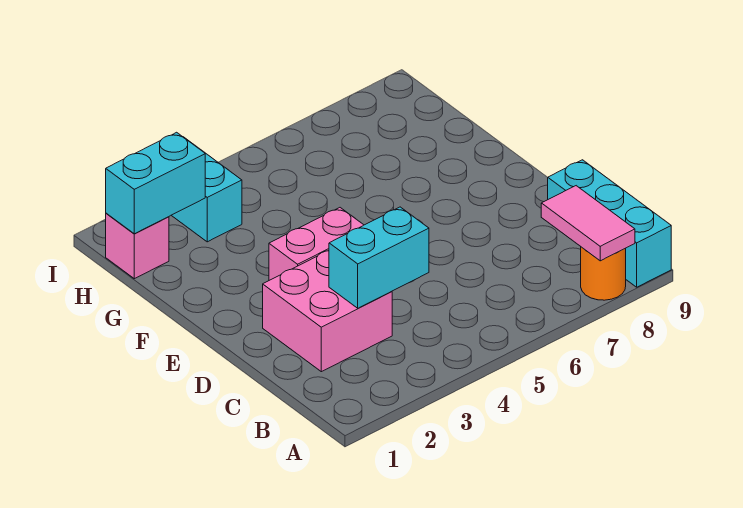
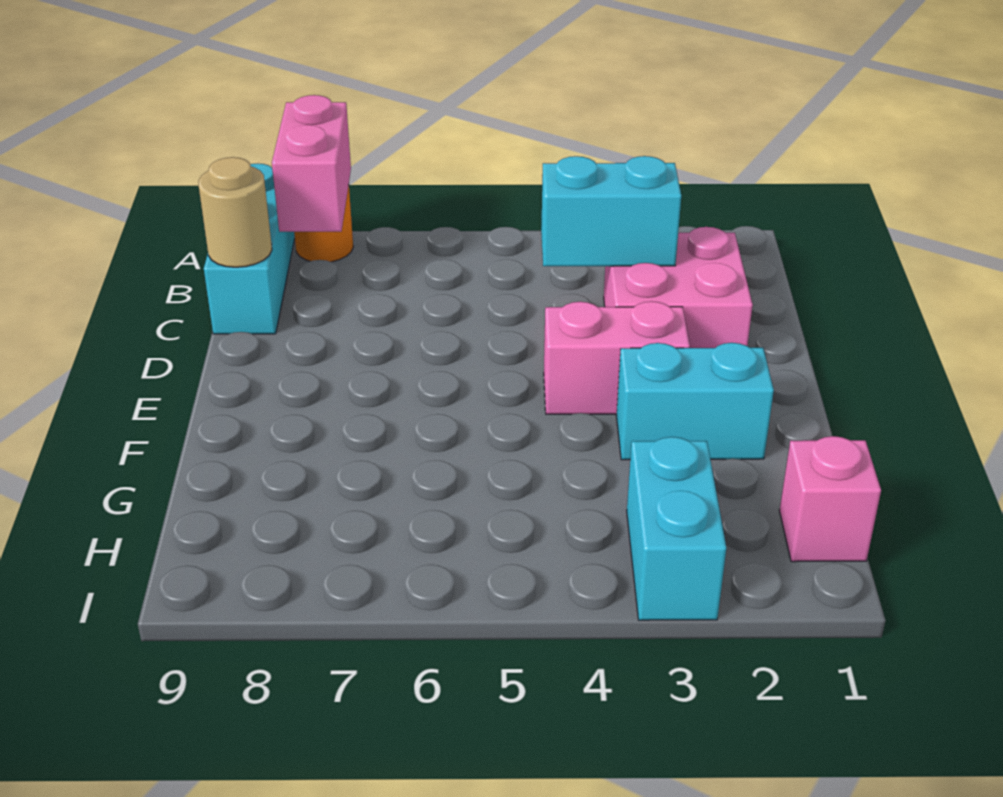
pink tile A8:B8 level 2 -> pink brick A8:B8 level 2
none -> tan round brick C9 level 2
cyan brick H1:H2 level 2 -> cyan brick F2:F3 level 1

